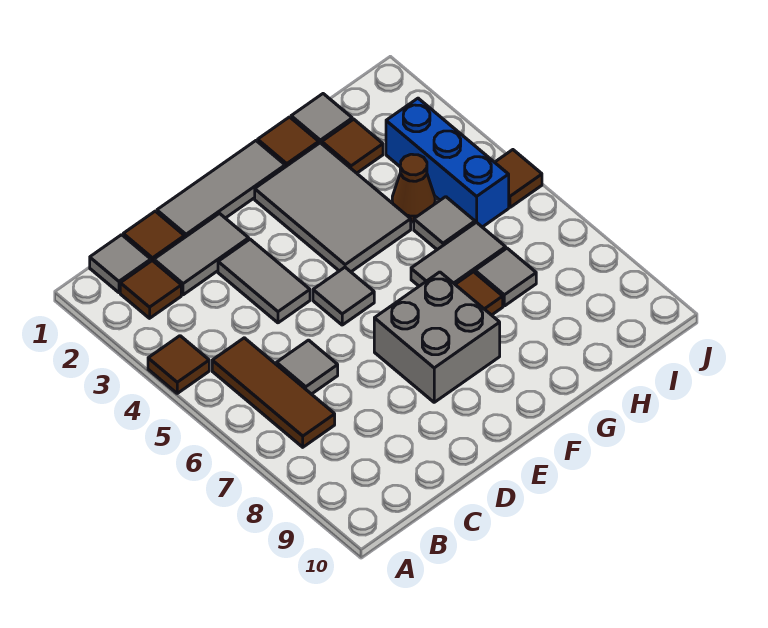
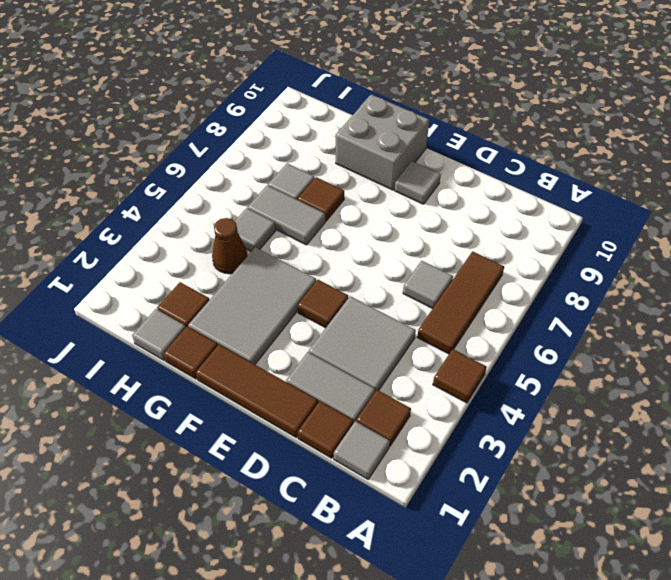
grey tile D1:F1 level 1 -> brown tile D1:F1 level 1
grey tile D3:D4 level 1 -> grey tile C3:D4 level 1
grey tile E5 level 1 -> grey tile E9 level 1
grey brick E7:F8 level 1 -> grey brick F9:G10 level 1
blue brick I3:I5 level 1 -> none
brown tile J5 level 1 -> brown tile E4 level 1

